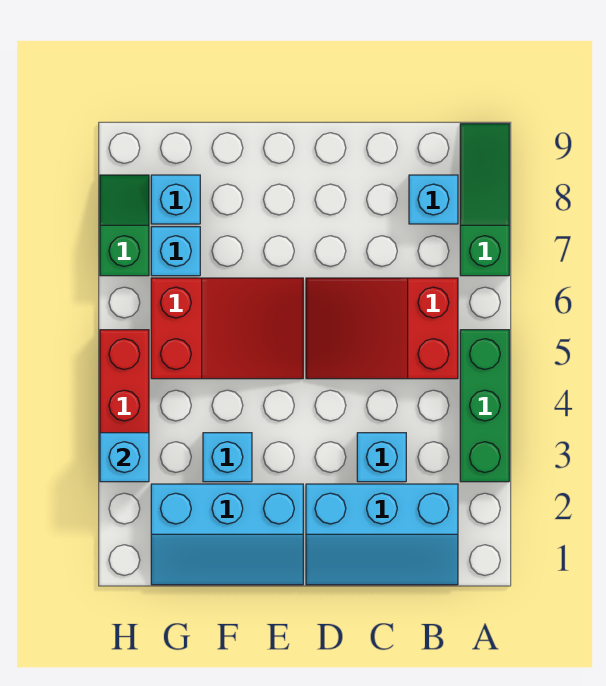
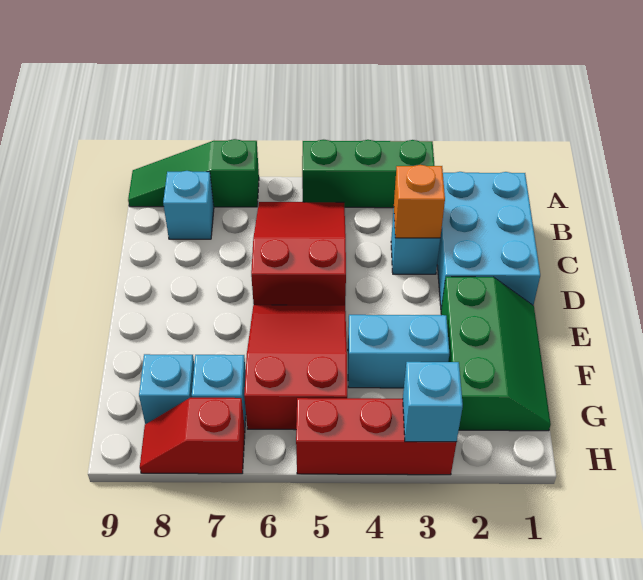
cyan slope B1:D2 level 1 top 2 -> cyan brick B1:D2 level 1
red slope B5:D6 level 1 top B -> red slope B5:D6 level 1 top D
none -> orange brick C3 level 2
cyan slope E1:G2 level 1 top 2 -> green slope E1:G2 level 1 top 2
cyan brick F3 level 1 -> cyan brick F3:F4 level 1
green slope H7:H8 level 1 top 7 -> red slope H7:H8 level 1 top 7

